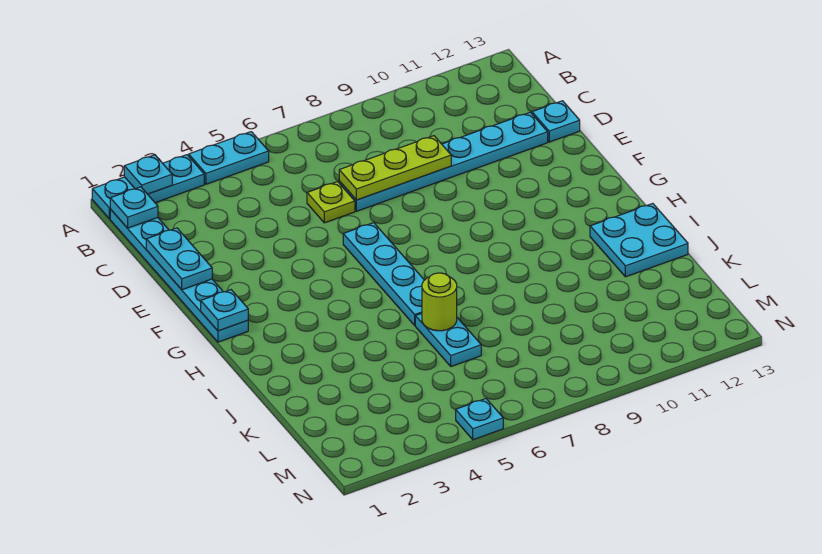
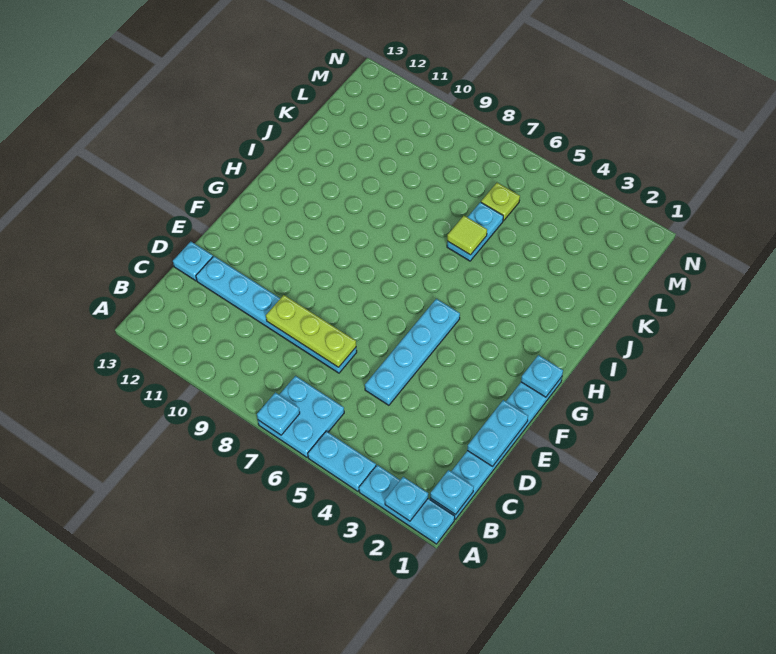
lime plate D6 level 1 -> lime plate L6 level 1
cyan plate F6:I6 level 1 -> cyan plate D5:G5 level 1
cyan plate I12:J13 level 1 -> cyan plate A6:B7 level 1
lime round brick J6 level 2 -> lime tile J6 level 2
cyan plate N5 level 1 -> cyan plate A7 level 2

